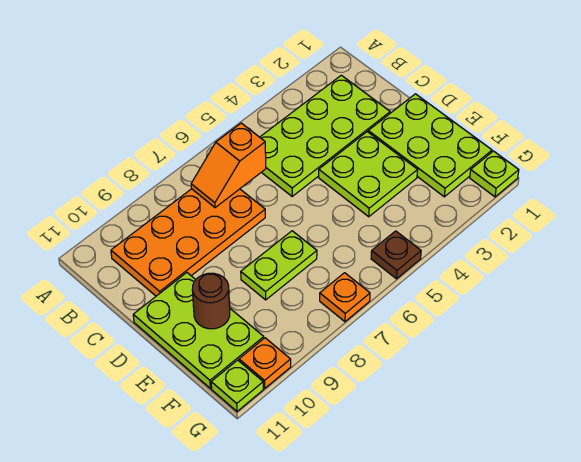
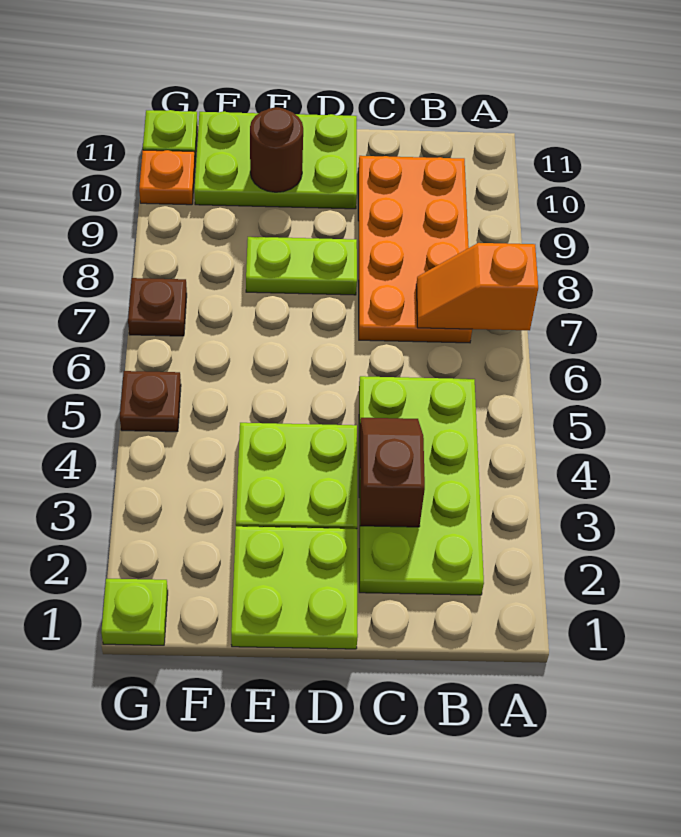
orange slope B6:B7 level 2 top 6 -> orange slope A7:B7 level 2 top A
none -> brown slope C3:C4 level 2 top 3
lime plate D1:F2 level 1 -> lime plate D1:E2 level 1
lime plate E7:E8 level 1 -> lime plate D8:E8 level 1
orange plate G7 level 1 -> brown plate G7 level 1

